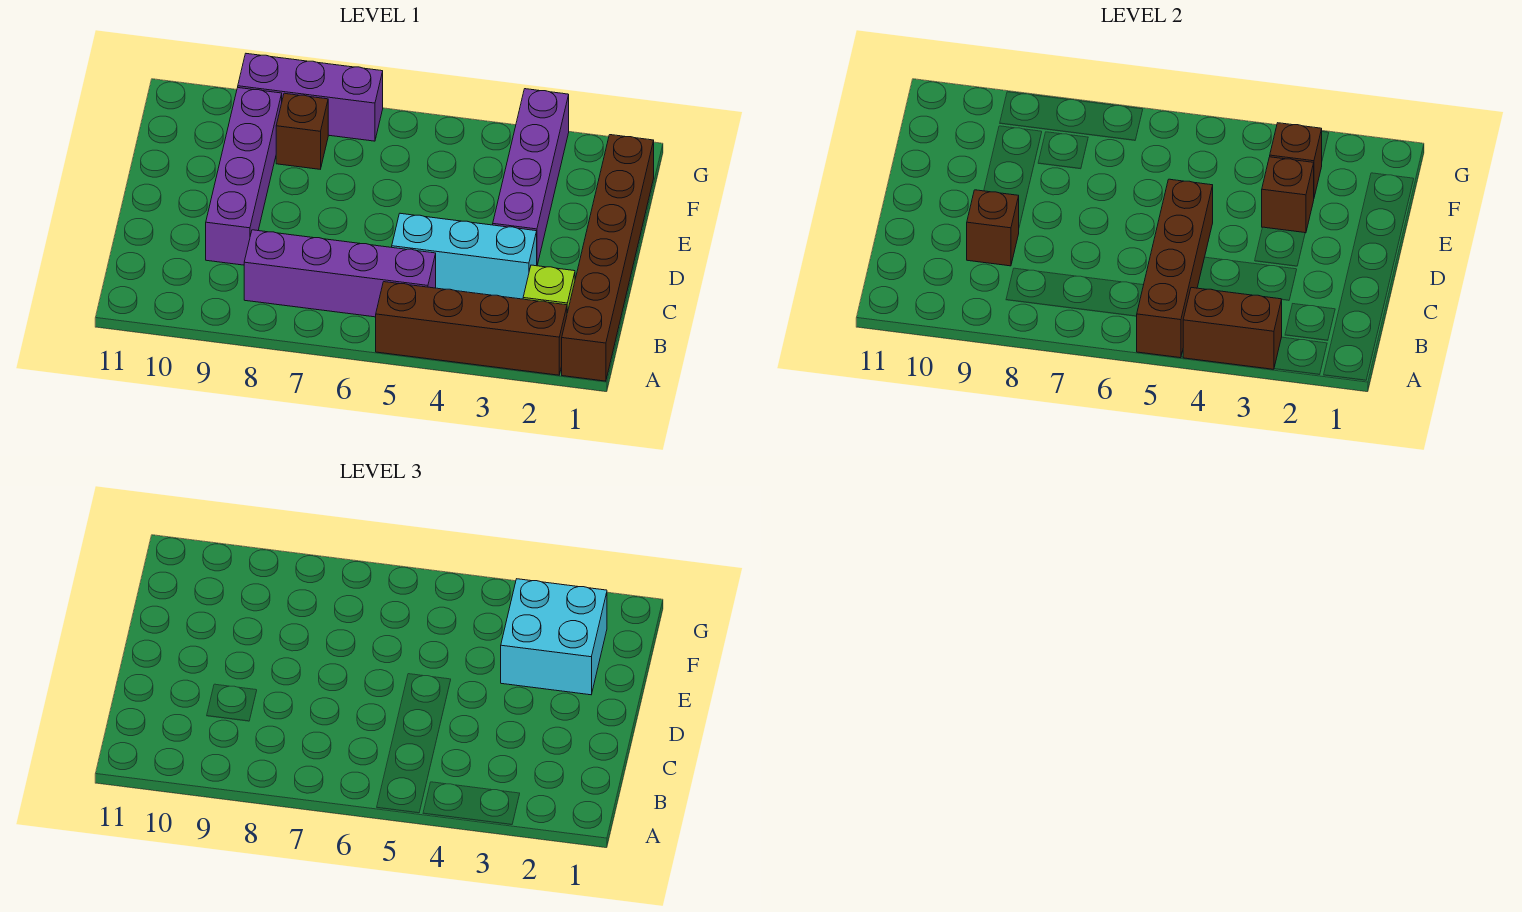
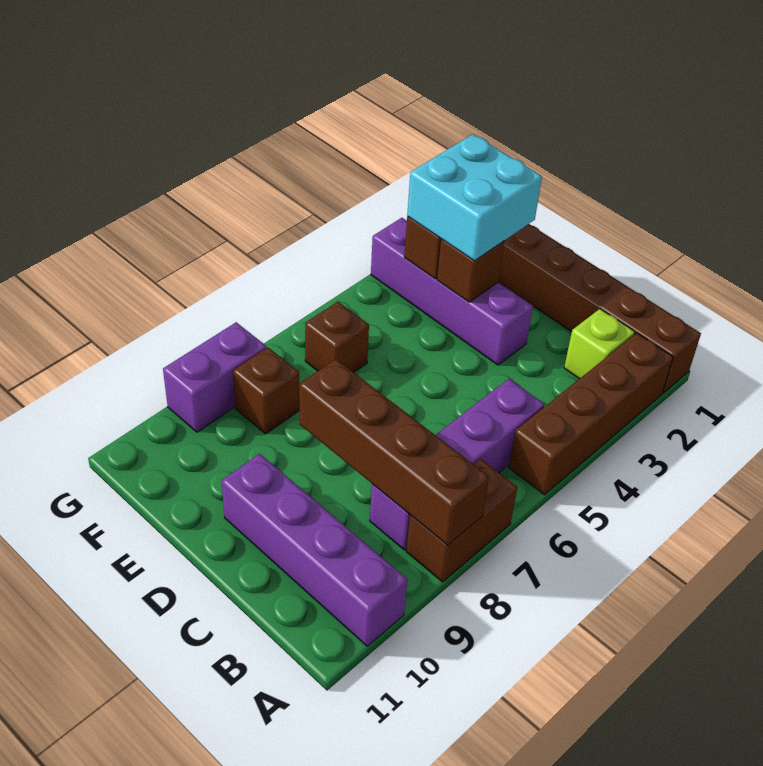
brown brick A3:A4 level 2 -> brown brick A7:A8 level 1
brown brick A5:D5 level 2 -> brown brick A8:D8 level 2
cyan brick C3:C5 level 1 -> none
purple brick C9:F9 level 1 -> purple brick A10:D10 level 1
brown brick C9 level 2 -> brown brick F6 level 1
purple brick G7:G9 level 1 -> purple brick G8:G9 level 1

